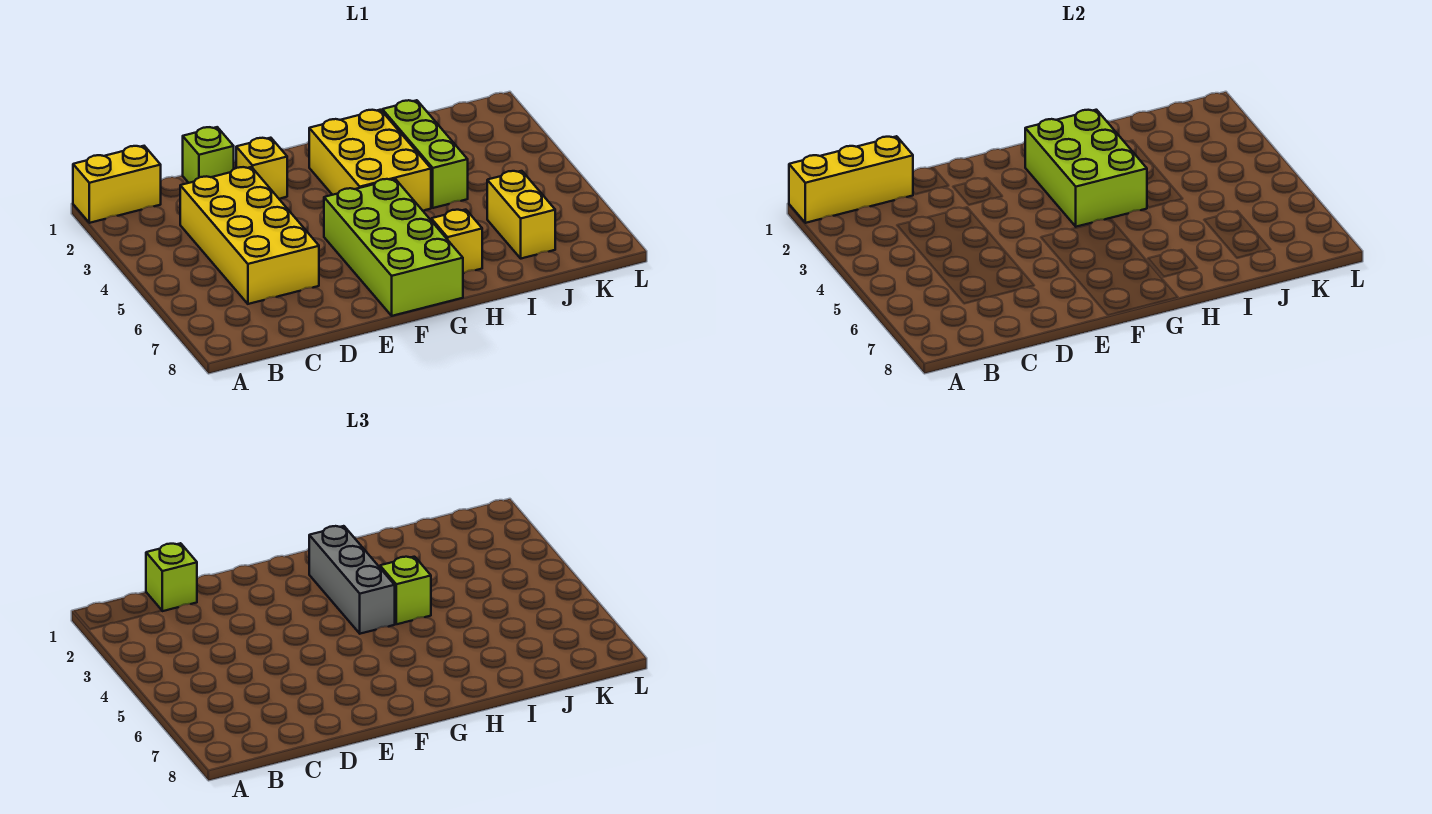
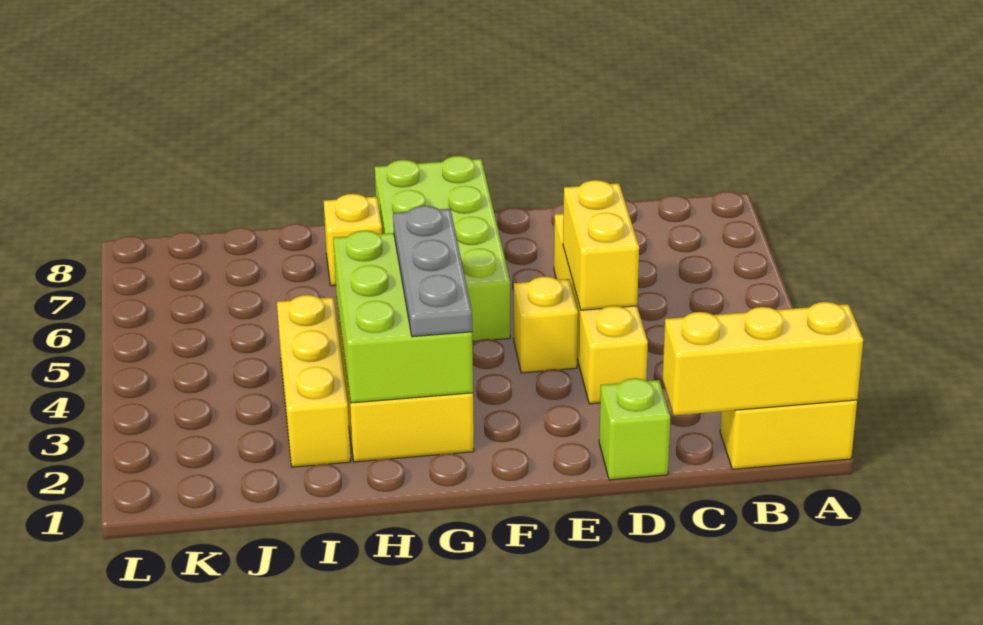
lime brick C1 level 3 -> none
yellow brick C3:D6 level 1 -> yellow brick D3:D6 level 1
yellow brick E2 level 1 -> yellow brick E4 level 1
grey brick G2:G4 level 3 -> grey plate G2:G4 level 3
lime brick H4 level 3 -> none
lime brick I2:I4 level 1 -> yellow brick I2:I4 level 1
yellow brick J6:J7 level 1 -> yellow brick D4:D5 level 2

